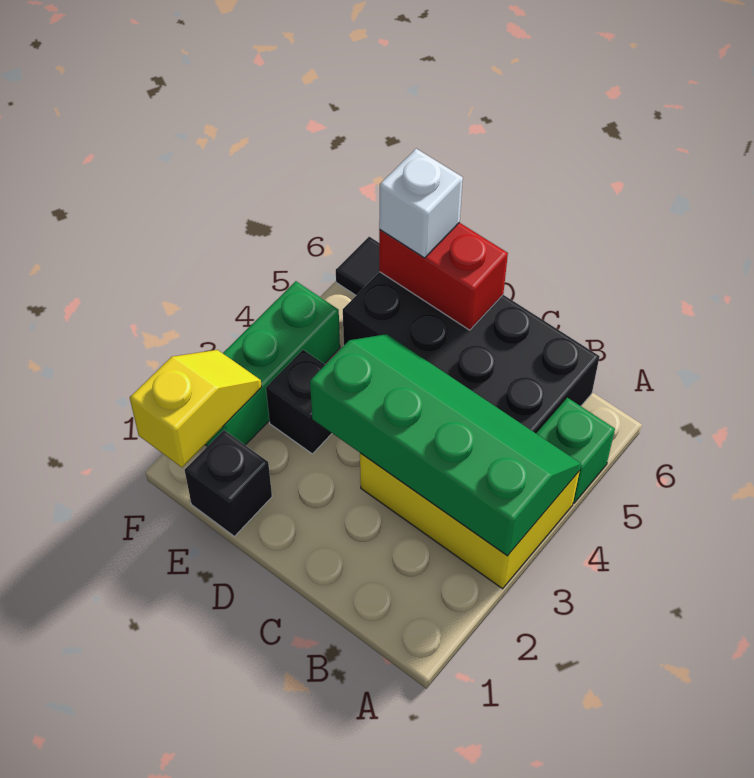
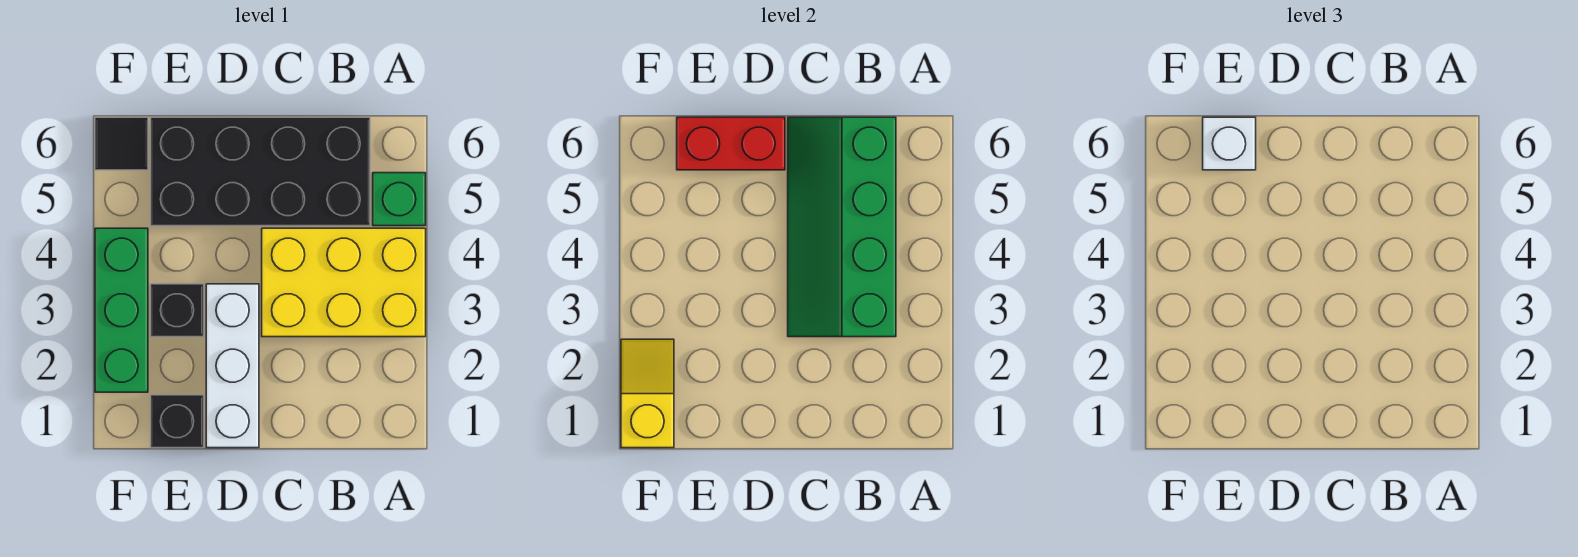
green slope A3:D4 level 2 top 3 -> green slope B3:C6 level 2 top B
none -> white brick D1:D3 level 1

